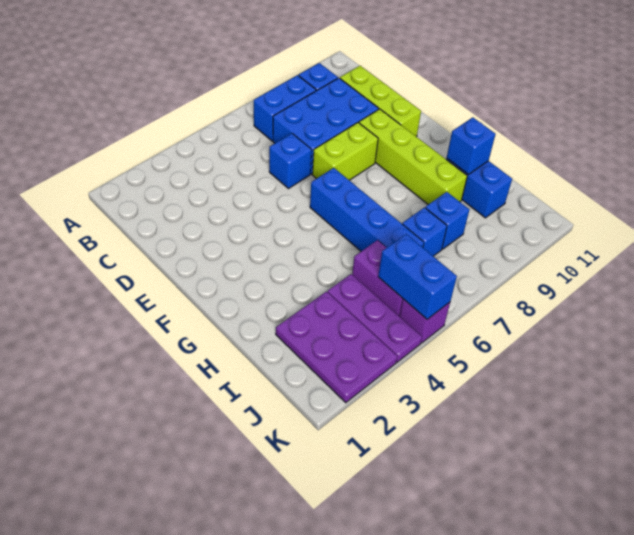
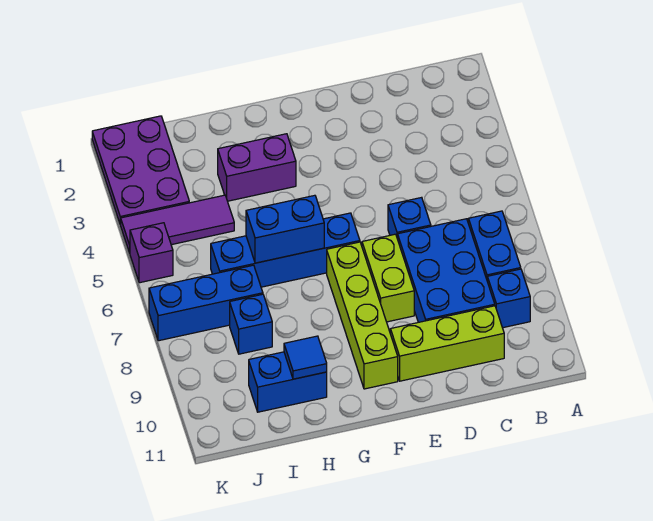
lime brick E9:H9 level 1 -> lime brick F7:F10 level 1
blue brick H10 level 2 -> blue tile H10 level 2
purple plate I2:K3 level 1 -> purple plate J1:K3 level 1
purple plate I4:K4 level 1 -> purple tile I4:K4 level 1
purple brick I5:J5 level 1 -> purple brick G3:H3 level 1
blue brick I7 level 1 -> blue brick I7:K7 level 1
blue brick J5:K5 level 2 -> blue brick G6:H6 level 2

